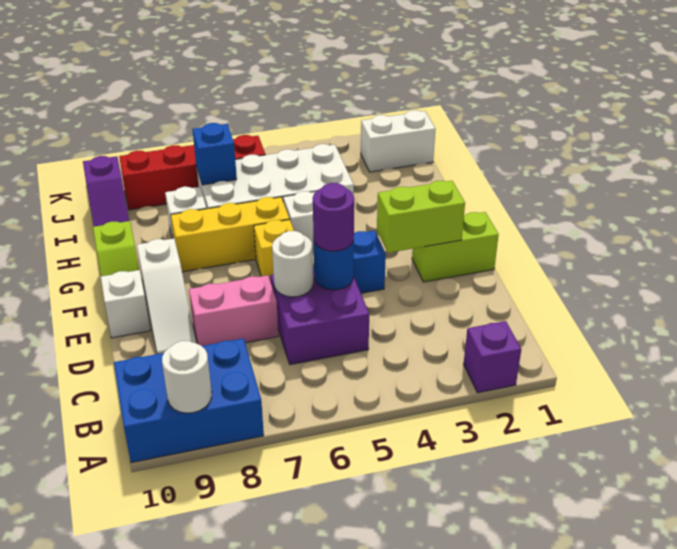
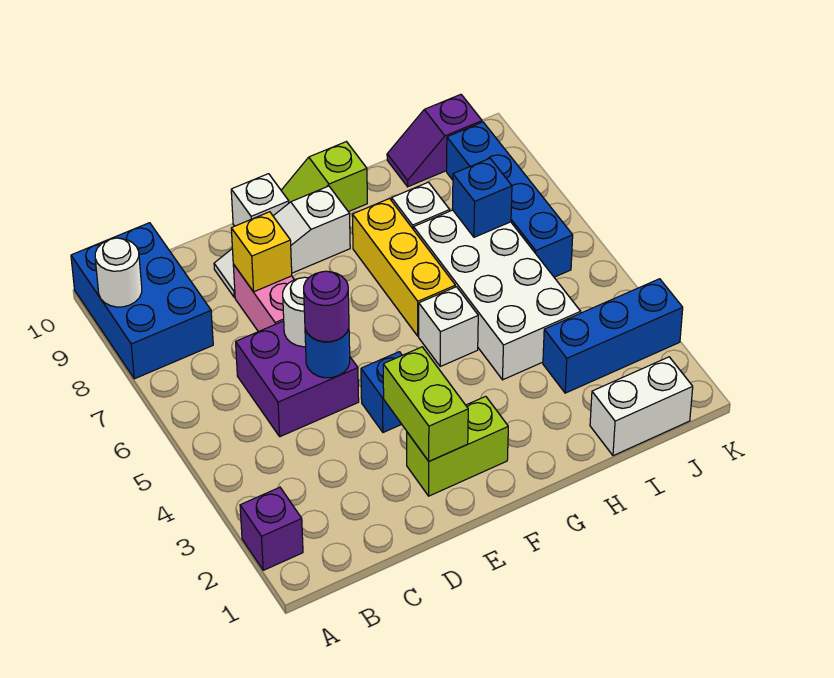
lime brick E1:E2 level 1 -> lime brick E2:F2 level 1
yellow brick F6 level 1 -> yellow brick D8 level 2
none -> blue brick I3:K3 level 1
white brick J1:J2 level 1 -> white brick I1:J1 level 1
red brick J6:J9 level 1 -> blue brick J6:J9 level 1

